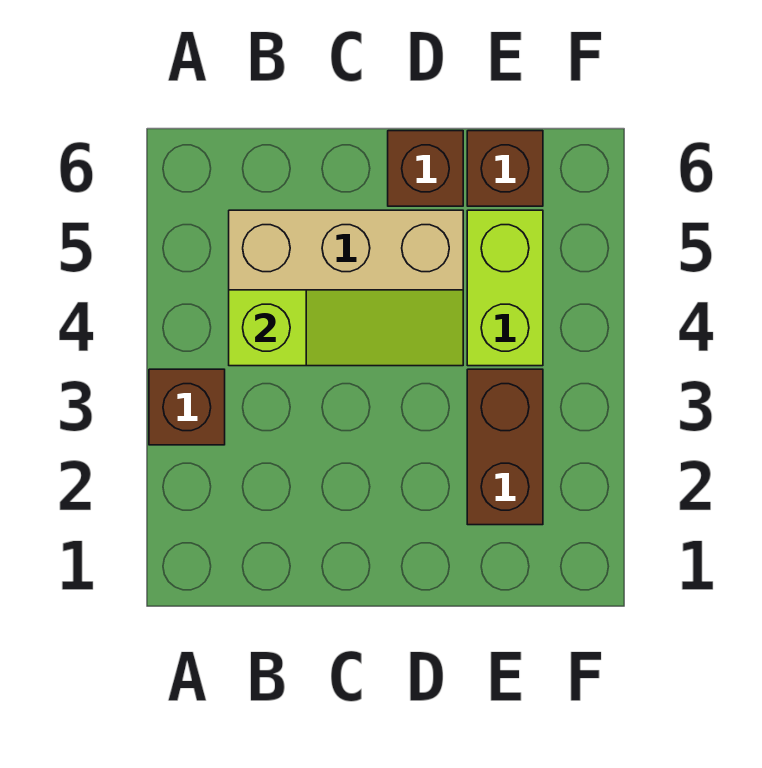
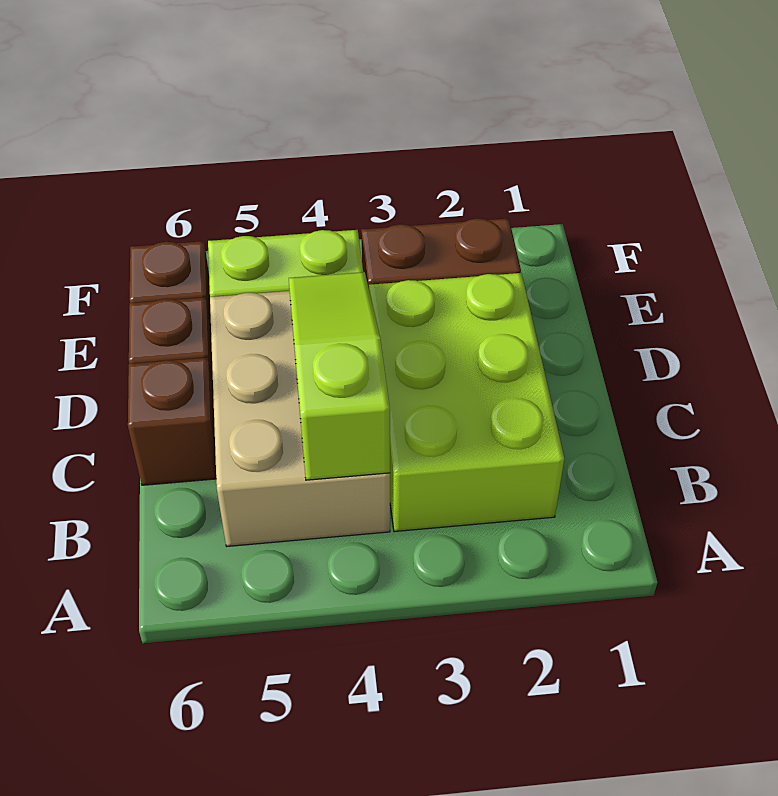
brown brick A3 level 1 -> brown brick C6 level 1
none -> lime brick B2:D3 level 1

